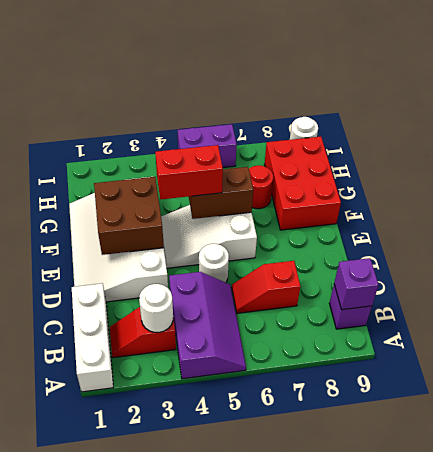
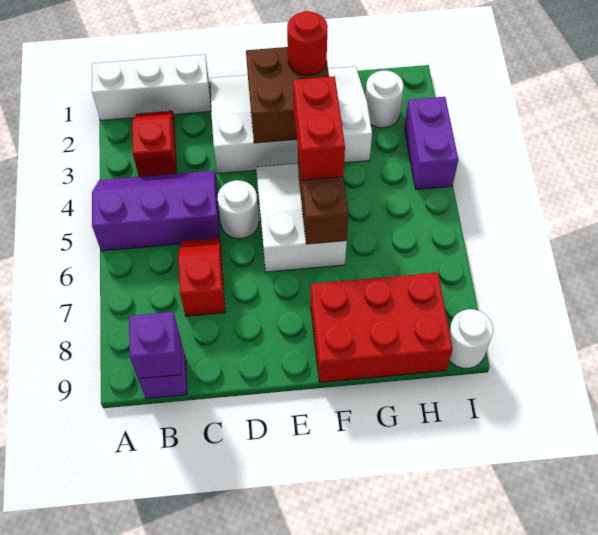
purple slope A4:C5 level 1 top 4 -> purple slope A4:C5 level 1 top 5
white round brick B3 level 2 -> white round brick H2 level 1
red round brick G7 level 1 -> red round brick F2 level 3
purple brick I5:I6 level 1 -> purple brick I3:I4 level 1

